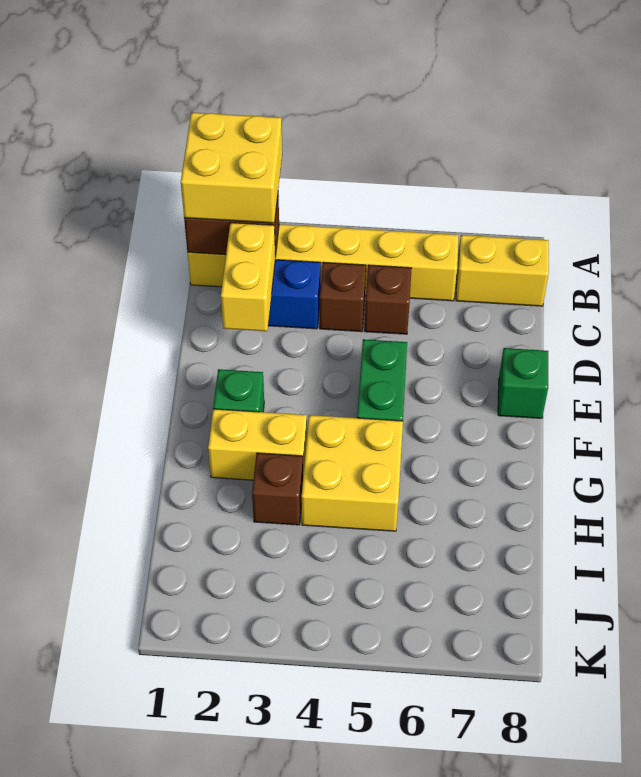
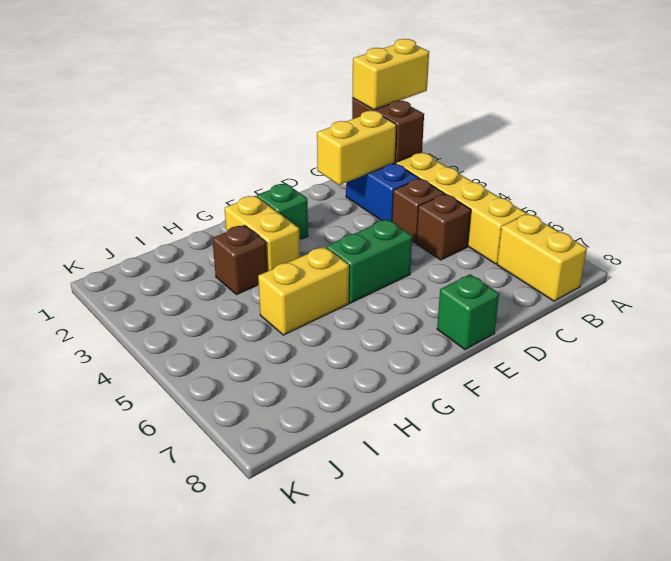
yellow brick A1:B2 level 3 -> yellow brick A1:B1 level 3
yellow brick G4:H5 level 1 -> yellow brick G5:H5 level 1

